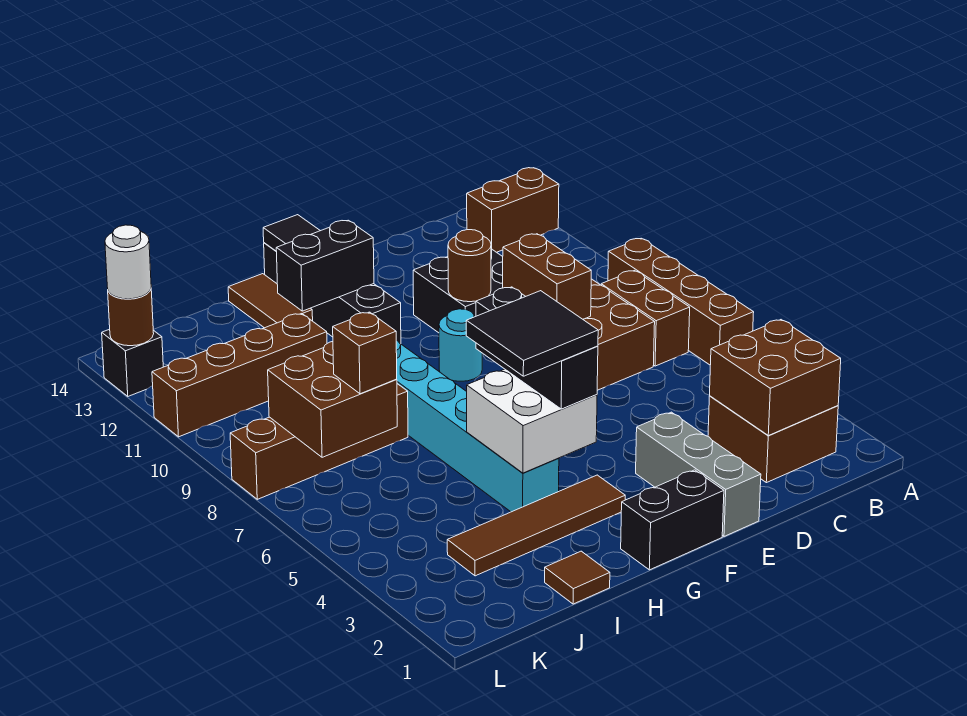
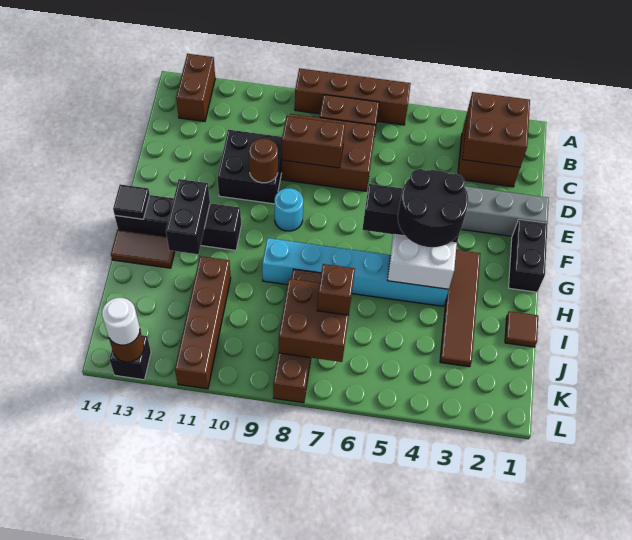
black tile G4:H5 level 4 -> black round brick G4:H5 level 4

